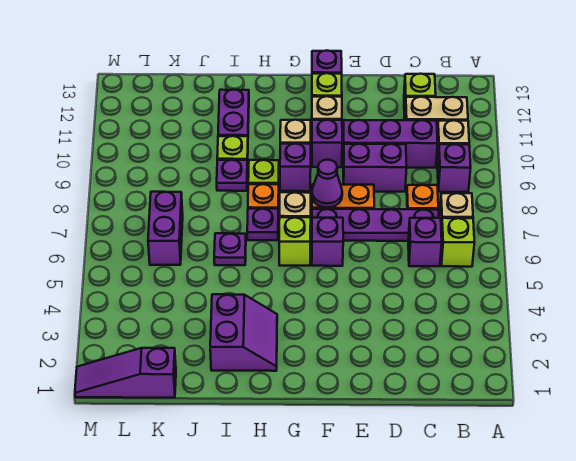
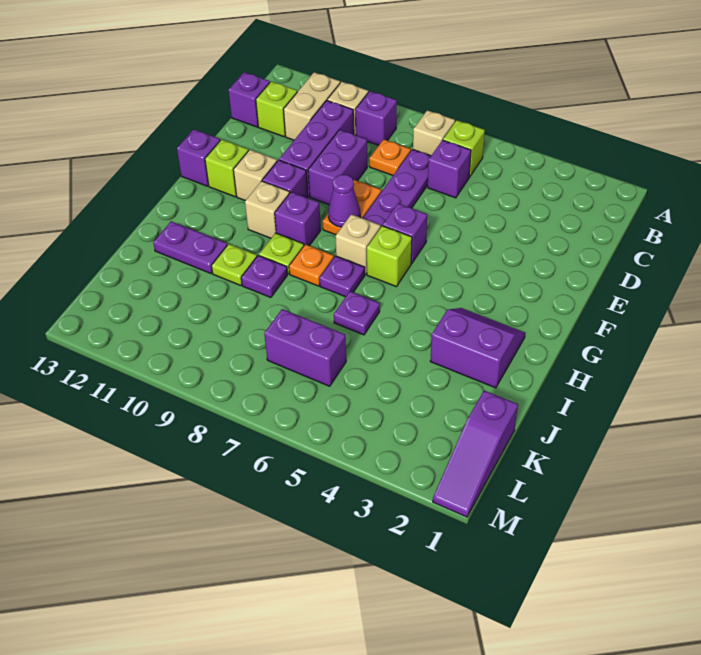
none -> purple brick C13 level 1

